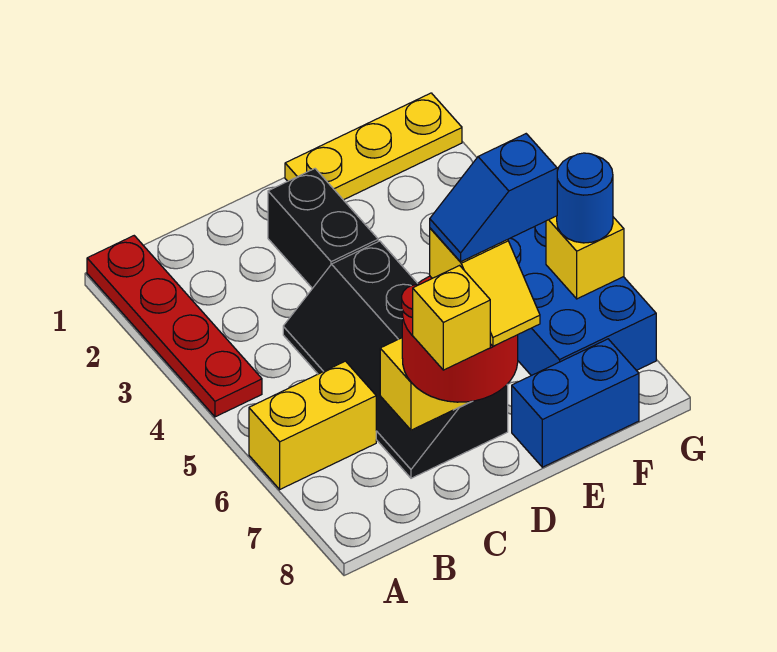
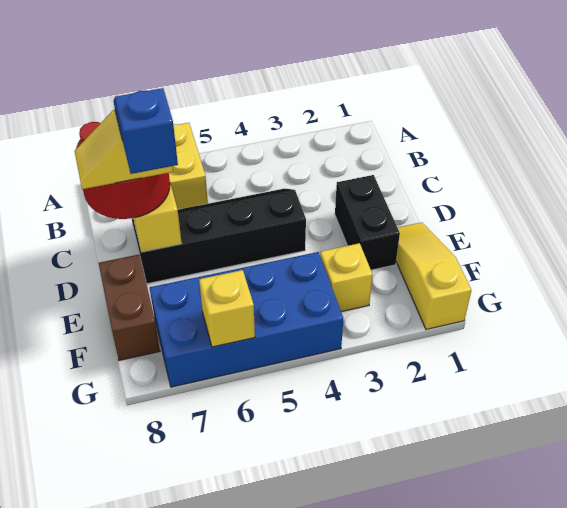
red plate A1:A4 level 1 -> none
yellow brick C8 level 4 -> yellow brick F3 level 1
black brick D2:D3 level 1 -> black brick D2:E2 level 1
yellow plate E1:G1 level 1 -> yellow slope E1:G1 level 1 top G
blue brick E8:F8 level 1 -> brown brick E8:F8 level 1
blue round brick G6 level 3 -> none

